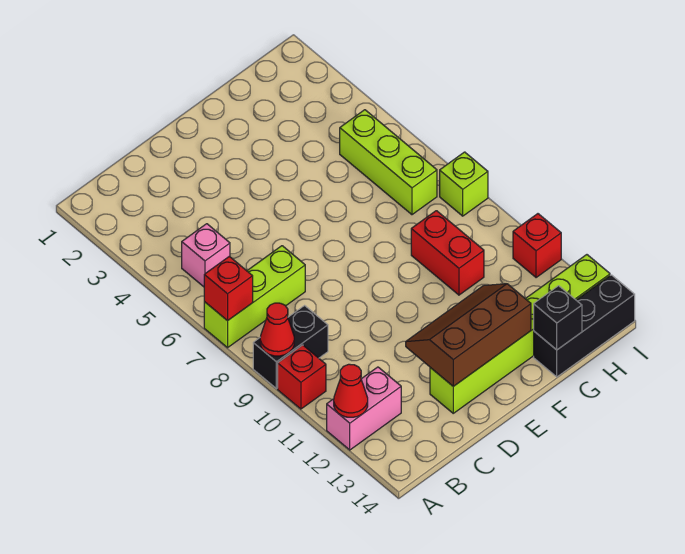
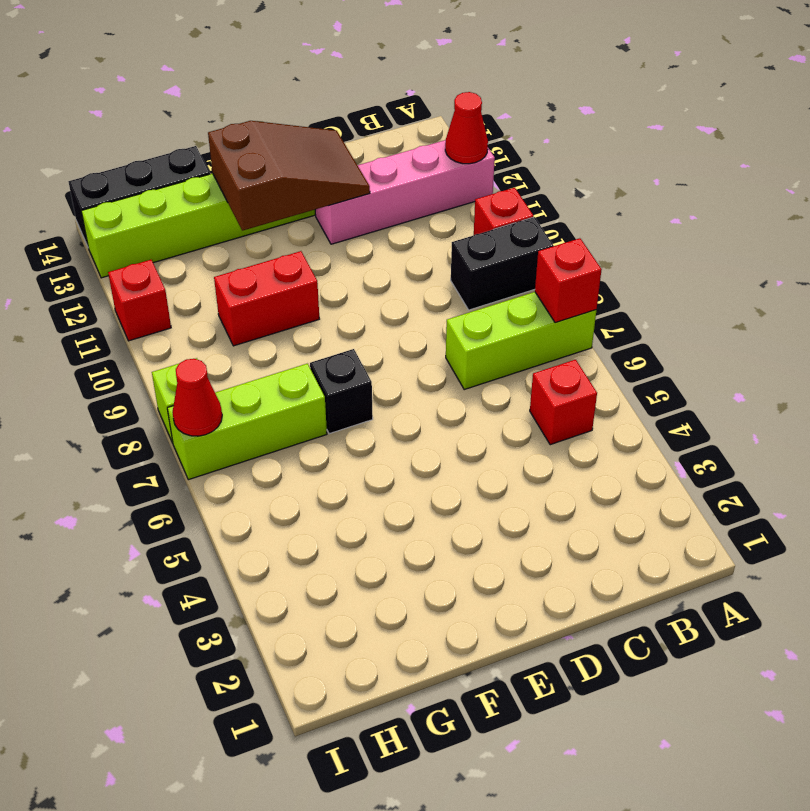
red cone A9 level 2 -> red cone I7 level 2
pink brick A12:B12 level 1 -> pink brick A12:D12 level 1
pink brick B5 level 1 -> red brick B5 level 1
brown slope D12:F13 level 2 top 13 -> brown slope D12:F13 level 2 top F
red brick G9:G10 level 1 -> red brick F10:G10 level 1
black brick G14 level 2 -> black brick F7 level 1
lime brick H5:H7 level 1 -> lime brick G7:I7 level 1

